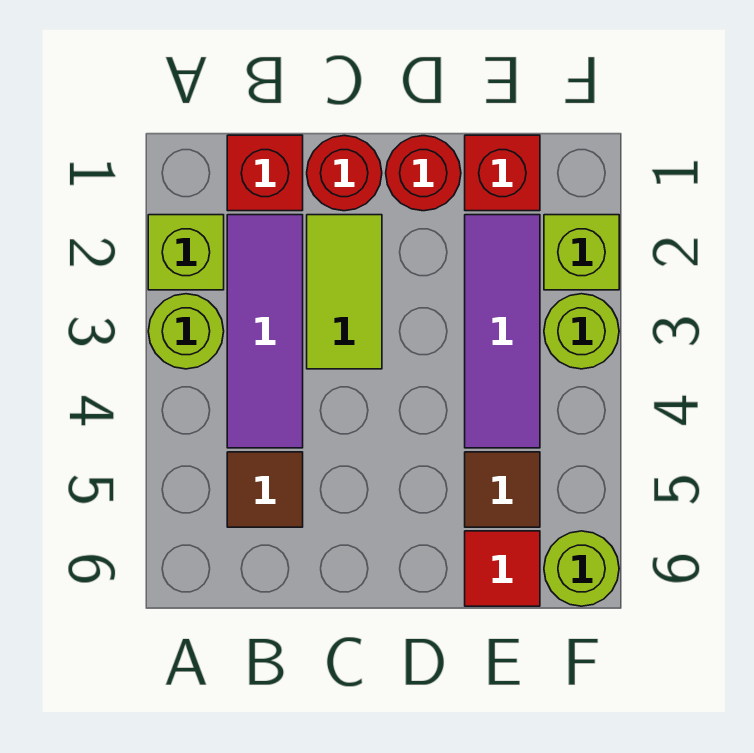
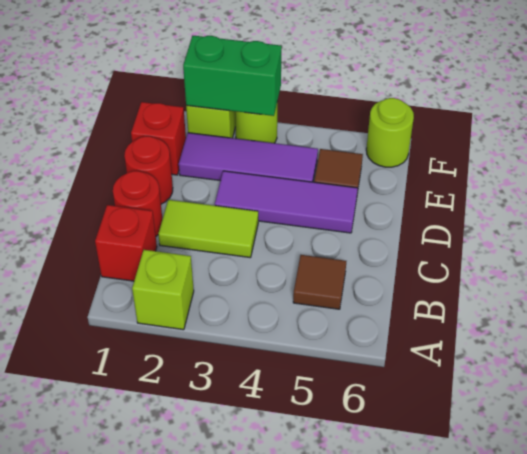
lime round brick A3 level 1 -> none
purple tile B2:B4 level 1 -> purple tile D3:D5 level 1
red tile E6 level 1 -> none
none -> green brick F2:F3 level 2

